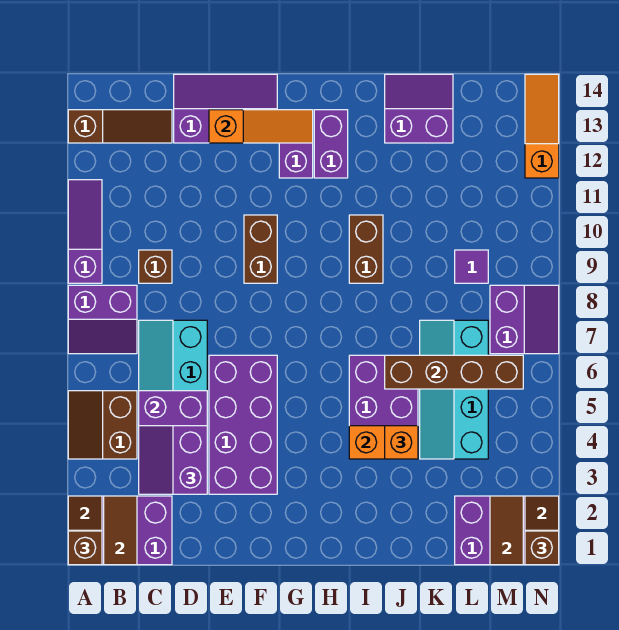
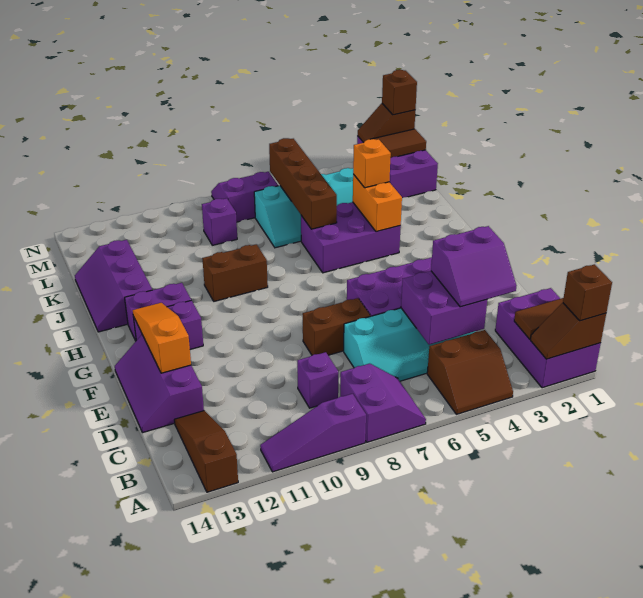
brown brick C9 level 1 -> purple brick C9 level 1
brown brick F9:F10 level 1 -> brown brick E7:E8 level 1
purple slope J13:K14 level 1 top 13 -> purple slope I13:K14 level 1 top 13
purple tile L9 level 1 -> purple brick L9 level 1
orange slope N12:N14 level 1 top 12 -> none

